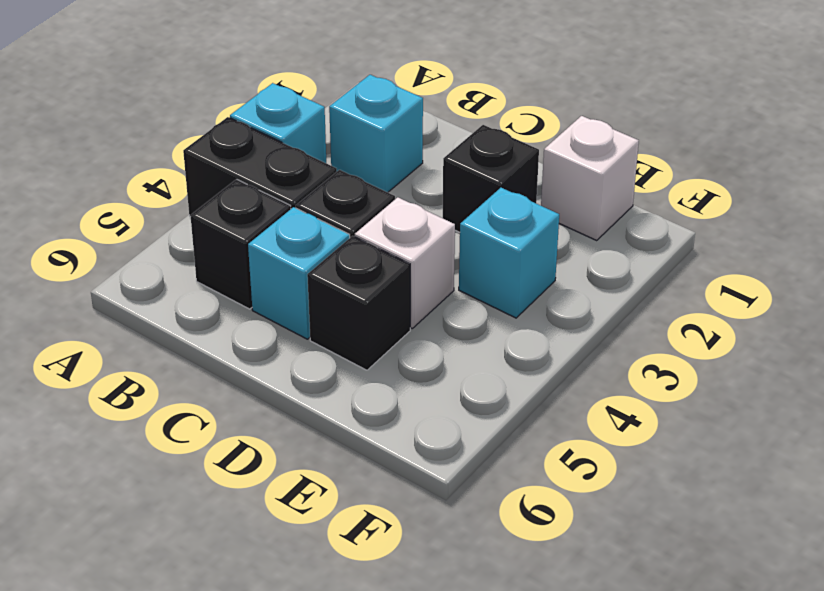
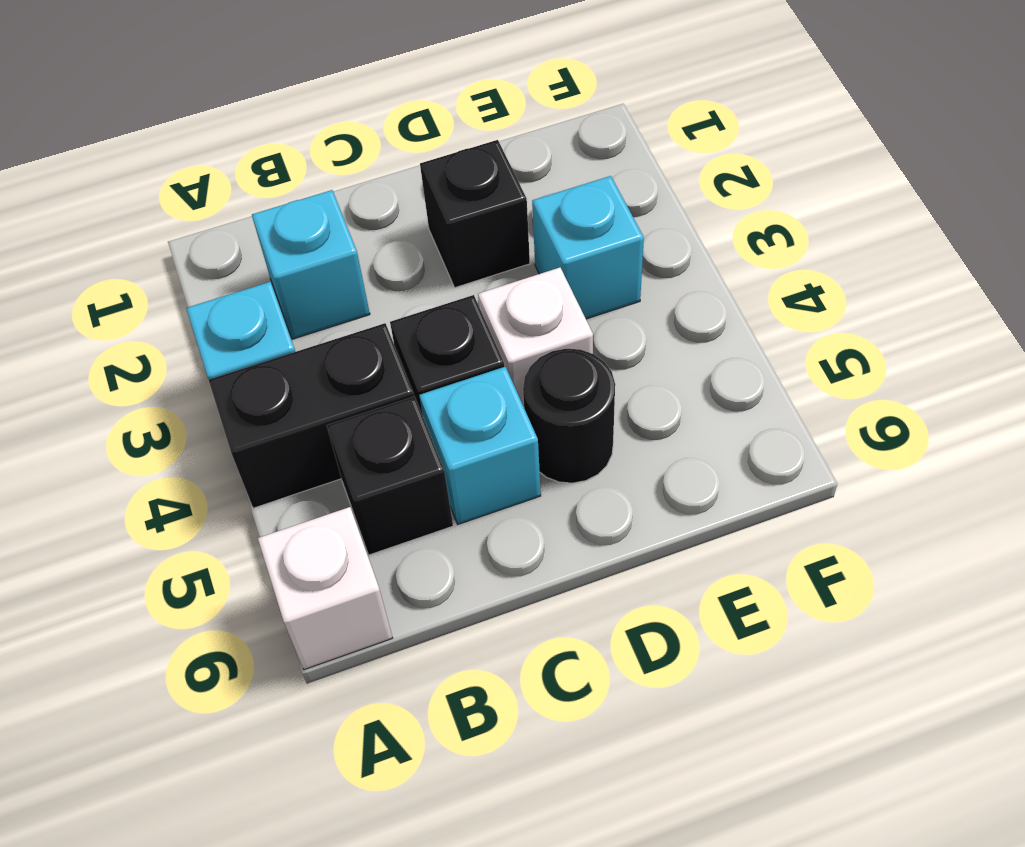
black brick D5 level 1 -> black round brick D5 level 1
white brick E1 level 1 -> white brick A6 level 1

